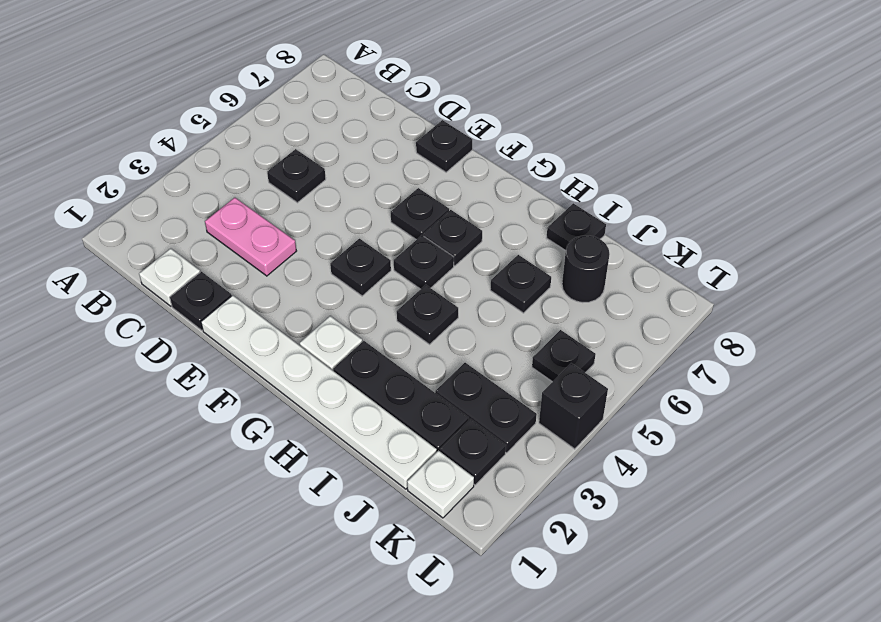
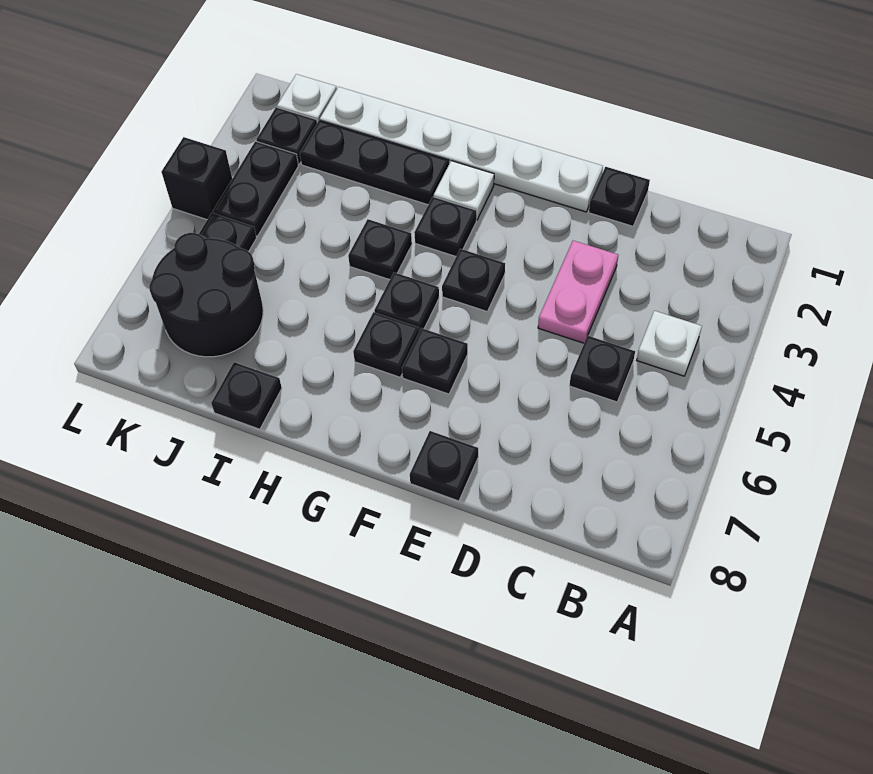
white plate C1 level 1 -> white plate B4 level 1
pink plate C3:D3 level 1 -> pink plate D3:D4 level 1
black plate I6 level 1 -> black plate G3 level 1
black plate J3:K3 level 1 -> black plate K3:K4 level 1
black round brick J7 level 1 -> black round brick J6:K7 level 1

